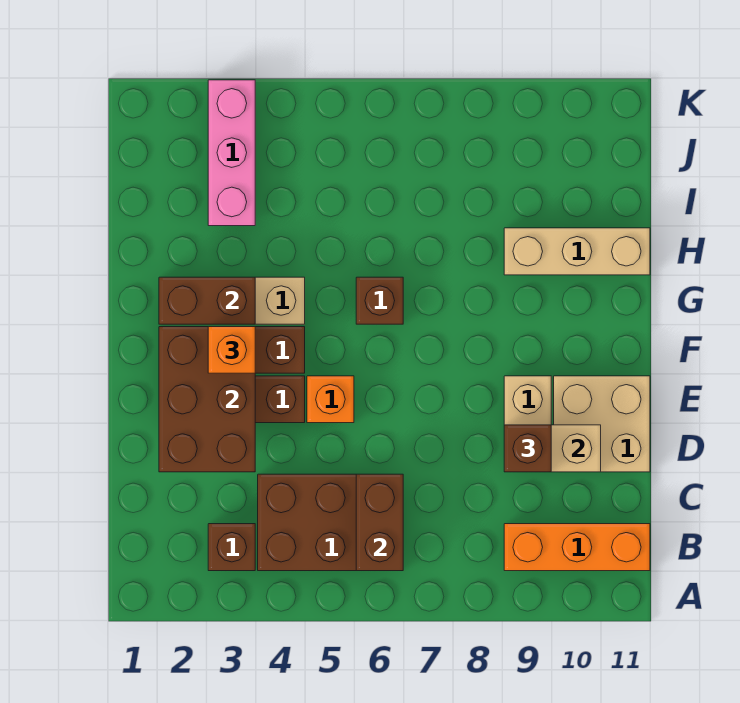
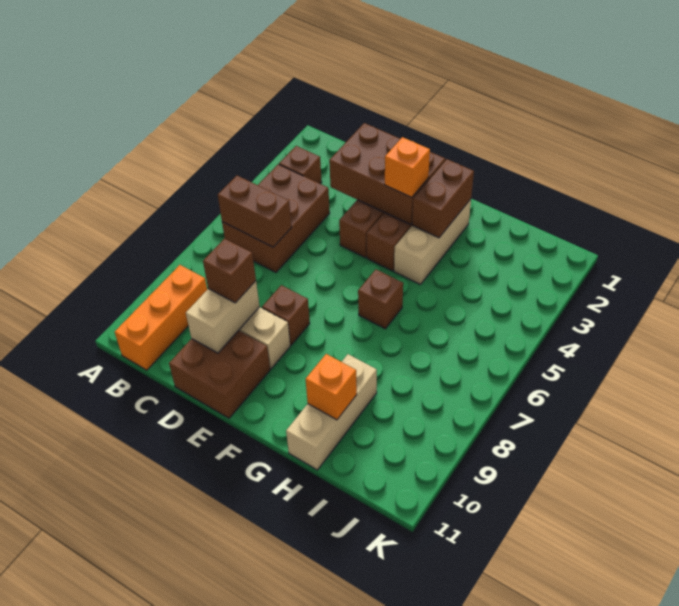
tan brick D10:E11 level 1 -> brown brick D10:E11 level 1
orange brick E5 level 1 -> orange brick H10 level 2
none -> brown brick E8 level 1
pink brick I3:K3 level 1 -> none

